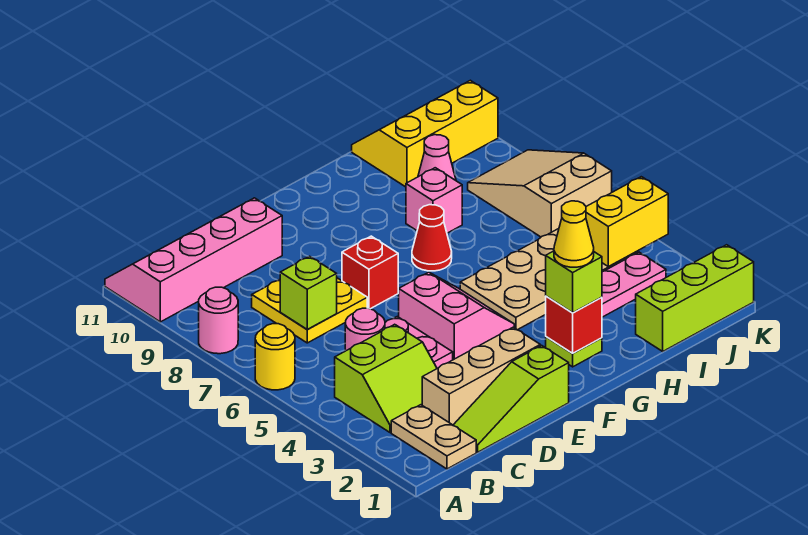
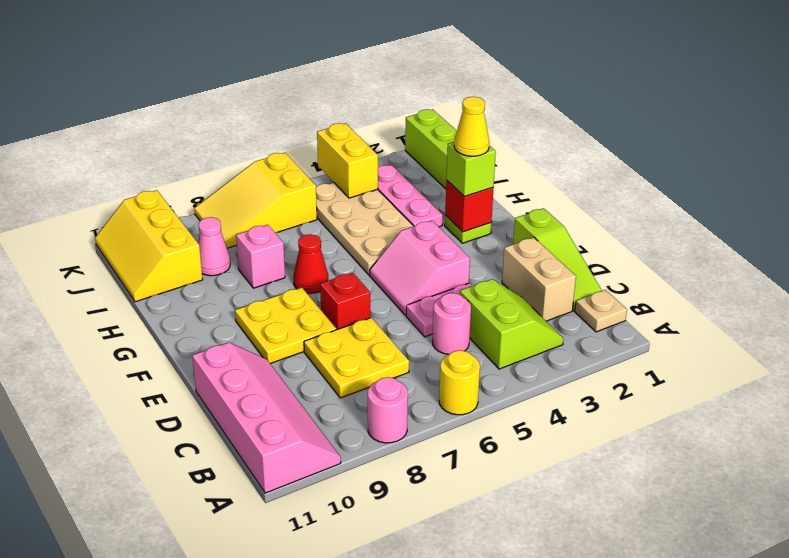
pink slope A10:D11 level 1 top 10 -> pink slope A10:D11 level 1 top 11
tan plate B1:B2 level 1 -> tan plate B1 level 1
tan brick C2:E2 level 1 -> tan brick C2:D2 level 1
lime brick C7 level 2 -> none
pink slope E4:F5 level 1 top E -> pink slope E4:F5 level 1 top 4
none -> yellow plate E8:F9 level 1
tan slope J6:K8 level 1 top 6 -> yellow slope J6:K8 level 1 top 6

